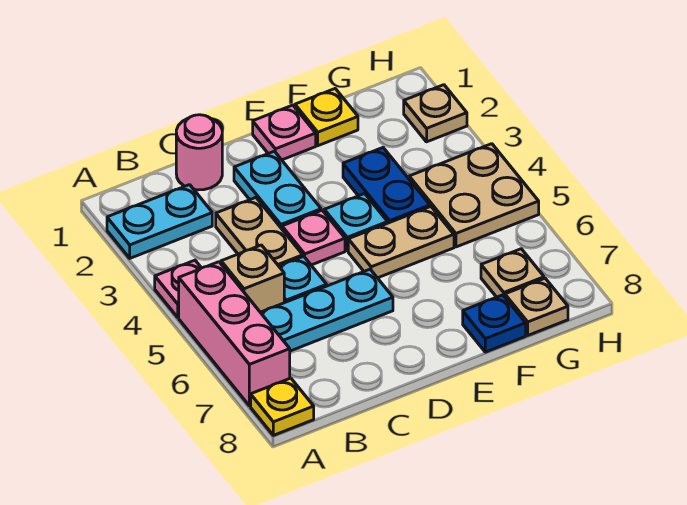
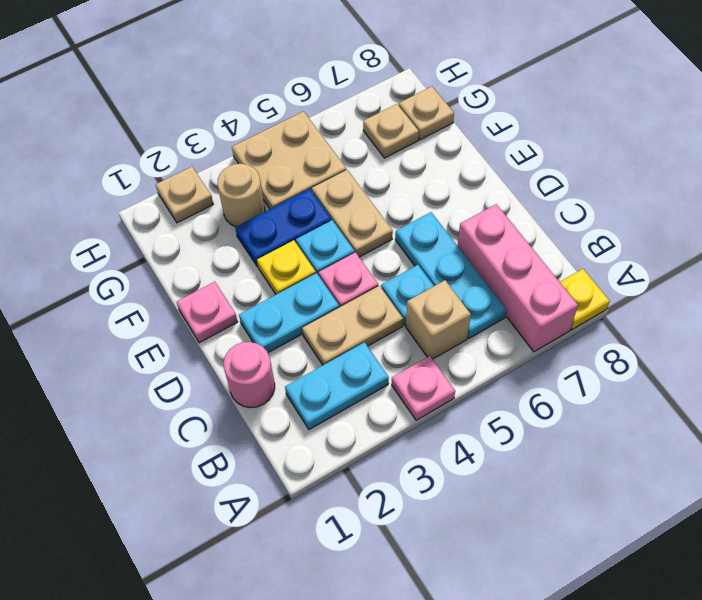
cyan plate A2:B2 level 1 -> cyan plate B2:B3 level 1
pink brick A5:A7 level 1 -> pink brick A7:C7 level 1
yellow plate F1 level 1 -> yellow plate E3 level 1
blue plate F8 level 1 -> none
none -> tan round brick G3 level 1

